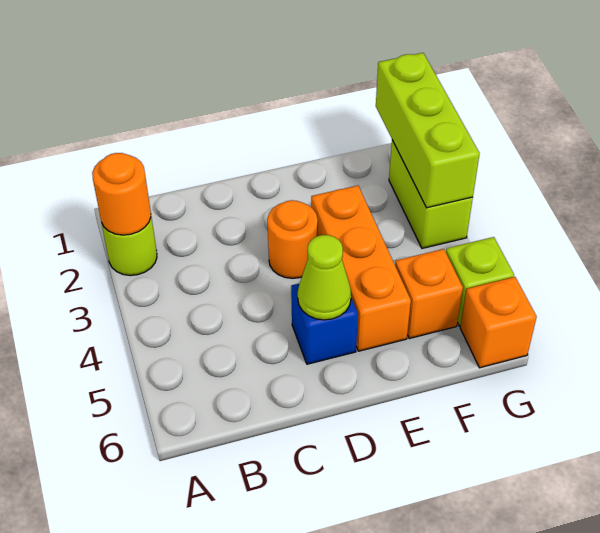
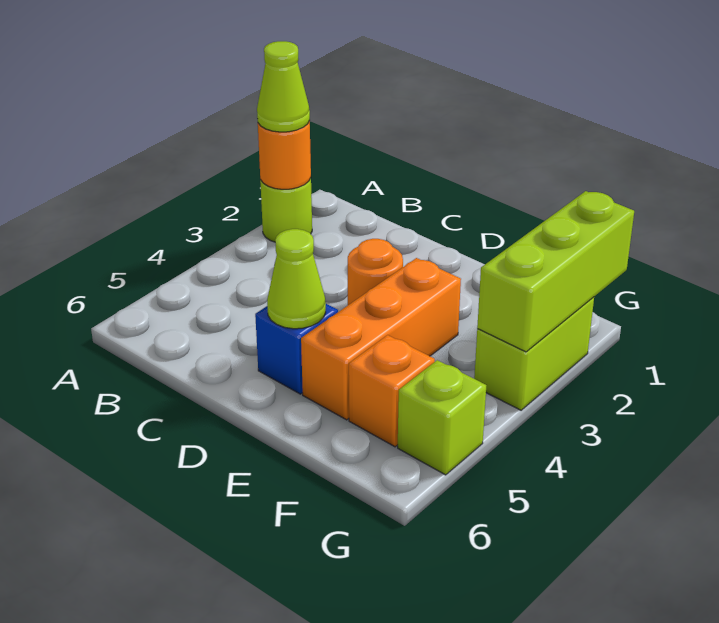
none -> lime cone A2 level 3
orange brick G6 level 1 -> none

